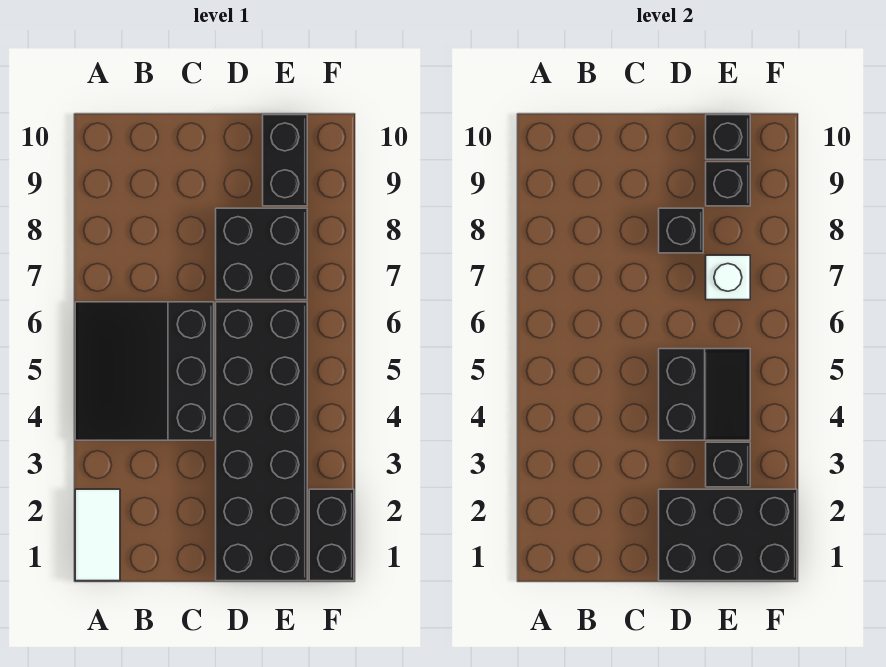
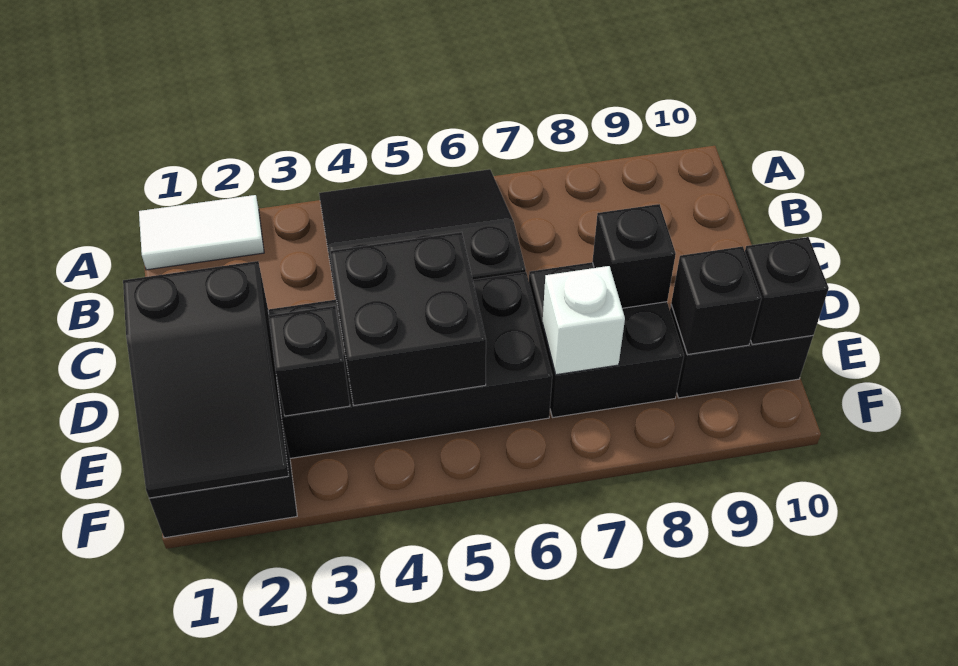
black brick D1:F2 level 2 -> black slope D1:F2 level 2 top D
black slope D4:E5 level 2 top D -> black brick D4:E5 level 2

